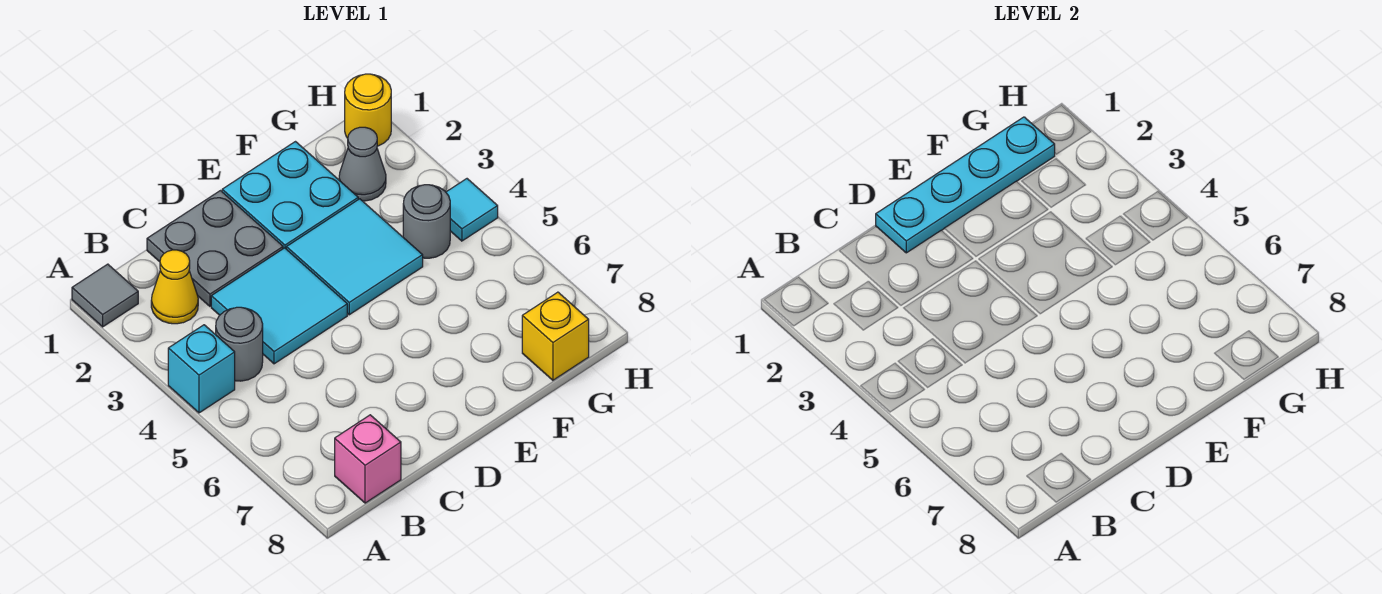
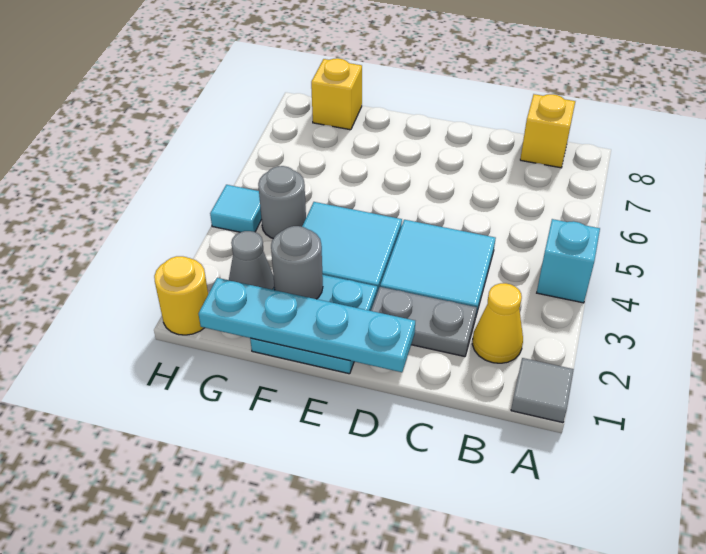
grey round brick B4 level 1 -> grey round brick F2 level 2
pink brick B8 level 1 -> yellow brick B8 level 1
grey plate C1:D2 level 1 -> grey plate C2:D2 level 1

